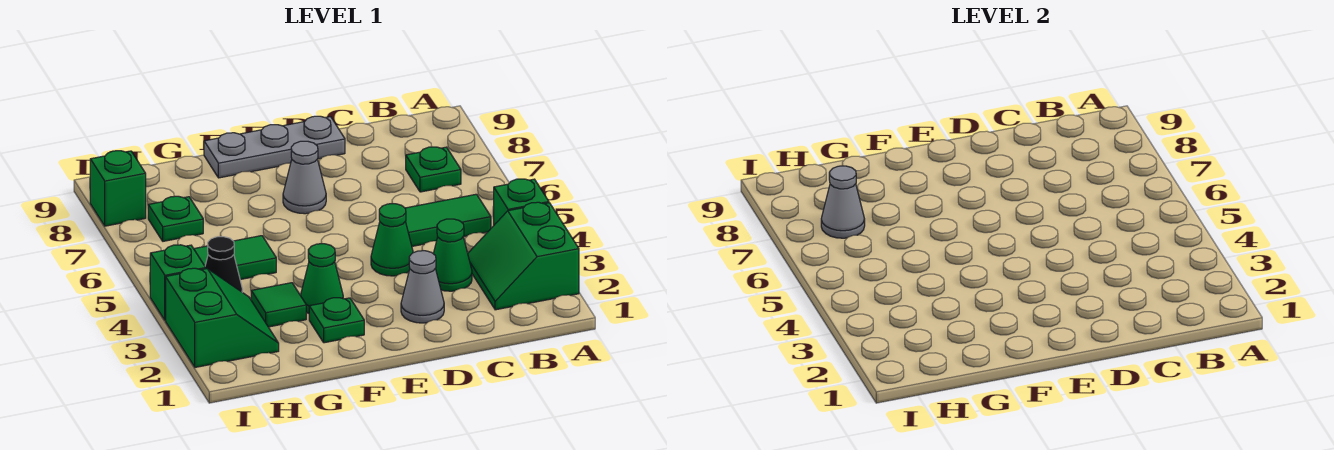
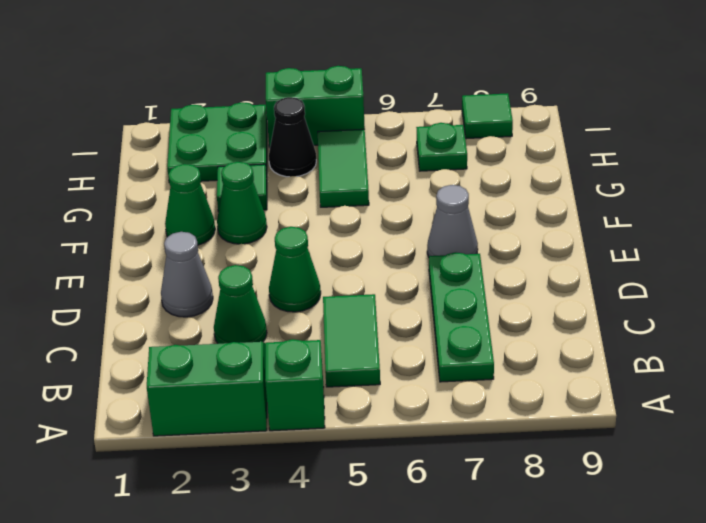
green plate B7 level 1 -> green plate B7:D7 level 1
grey plate D9:F9 level 1 -> none
green plate F2 level 1 -> green cone F2 level 1
green slope H2:I3 level 1 top I -> green plate H2:I3 level 1
grey cone H7 level 2 -> none
green brick I4 level 1 -> green brick I4:I5 level 1
green brick I8 level 1 -> green tile I8 level 1

